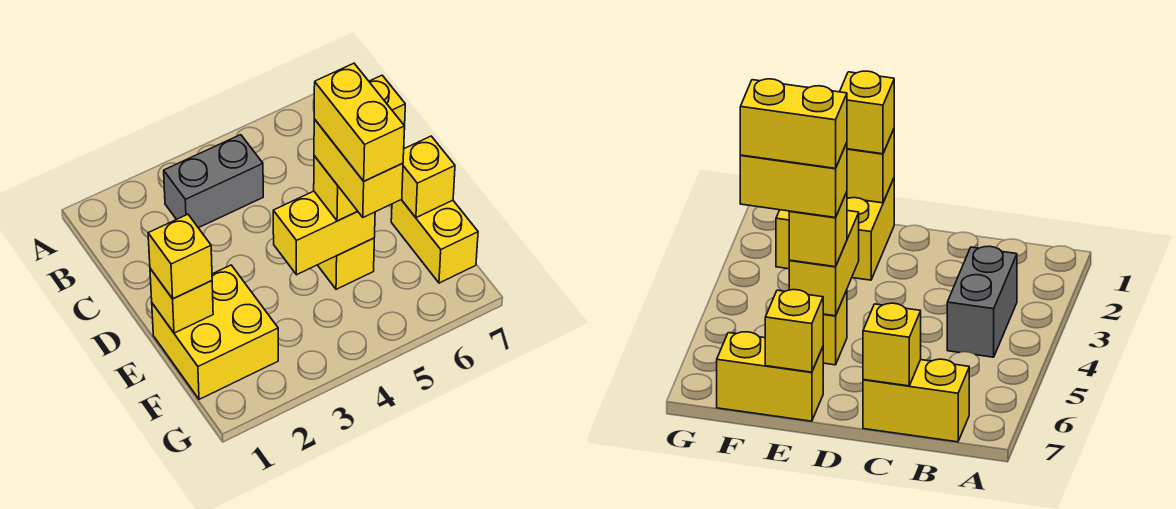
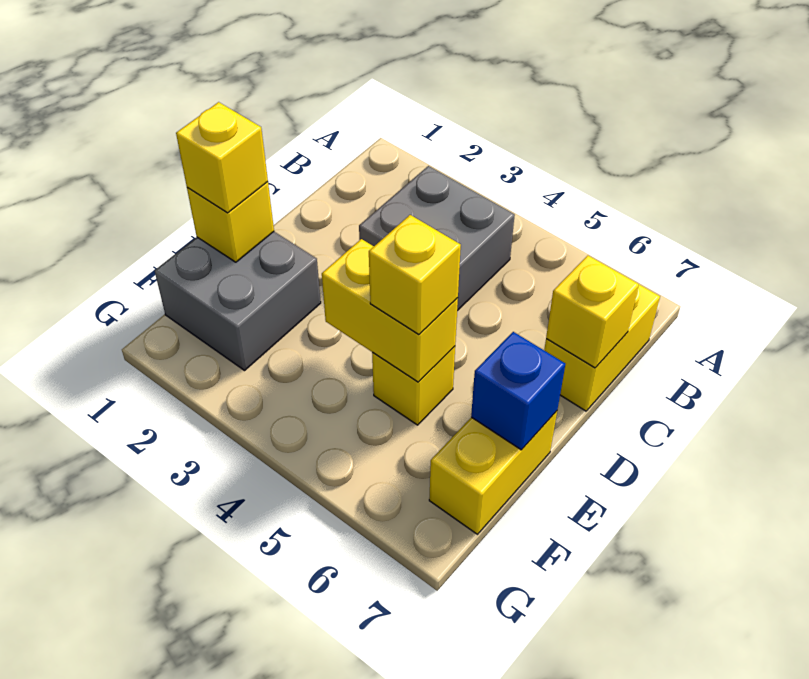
grey brick B3:B4 level 1 -> grey brick B3:C4 level 1
yellow brick E1:F2 level 1 -> grey brick E1:F2 level 1
yellow brick E5:F5 level 4 -> none
yellow brick E5:F5 level 5 -> none
yellow brick E7 level 2 -> blue brick E7 level 2

